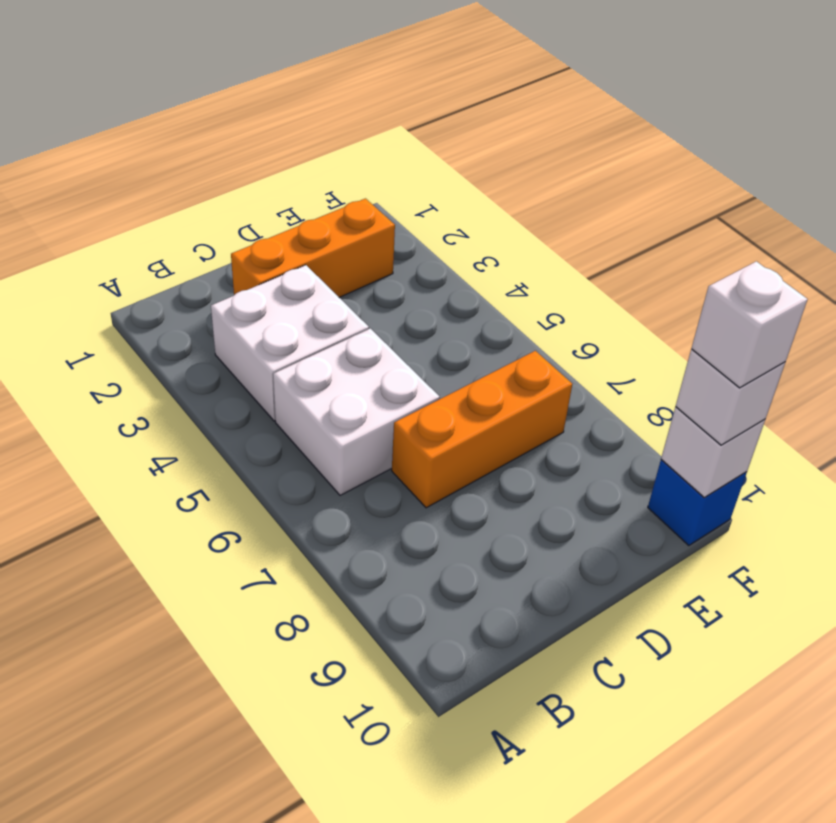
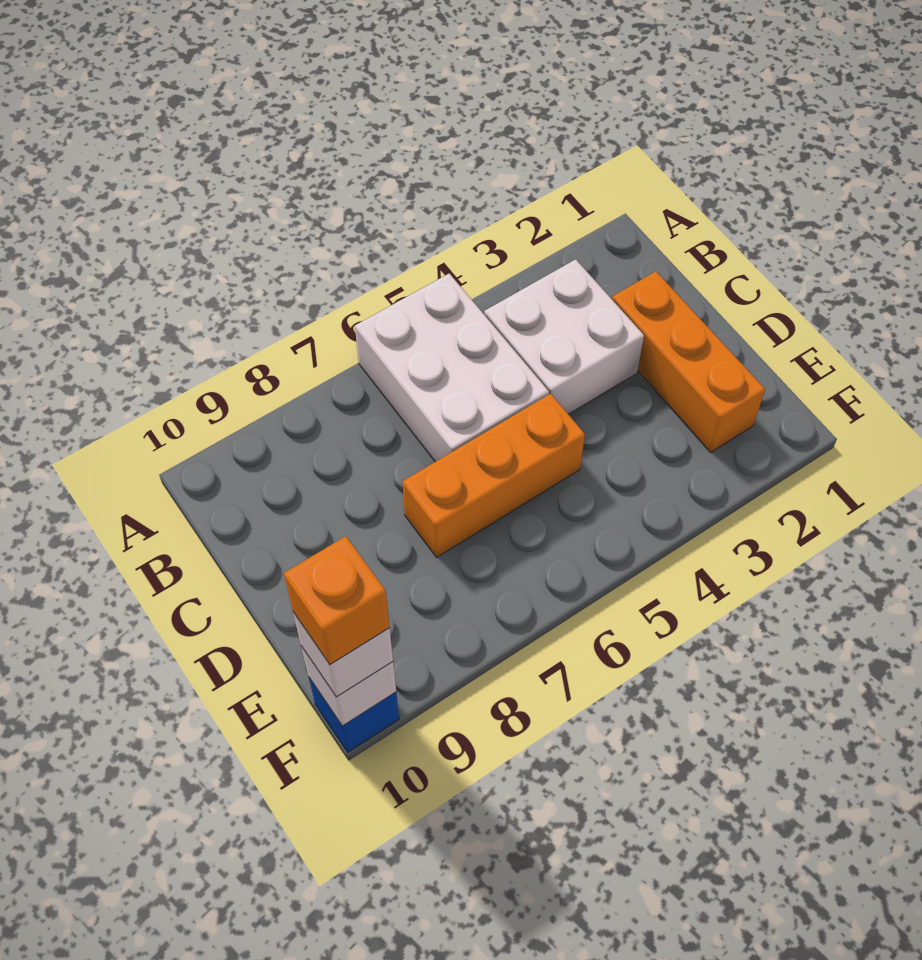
white brick B5:C6 level 1 -> white brick A5:C6 level 1
orange brick C7:E7 level 1 -> orange brick D5:D7 level 1
white brick F10 level 4 -> orange brick F10 level 4

